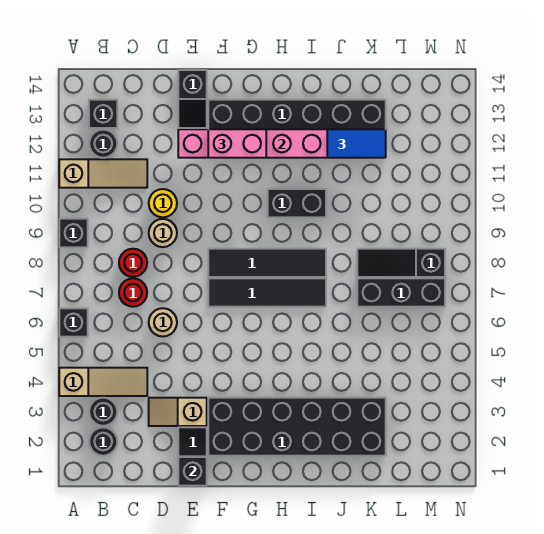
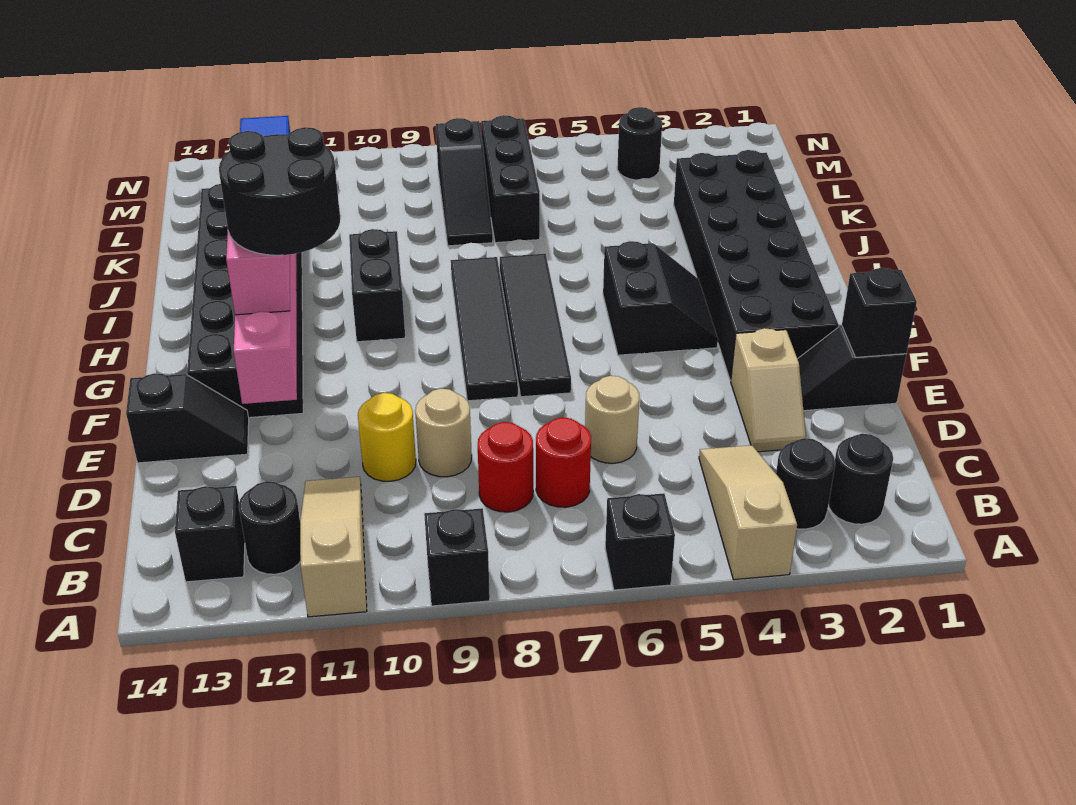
none -> black round brick F11:G12 level 4
none -> black slope G4:H5 level 1 top 5
none -> black round brick M4 level 1

